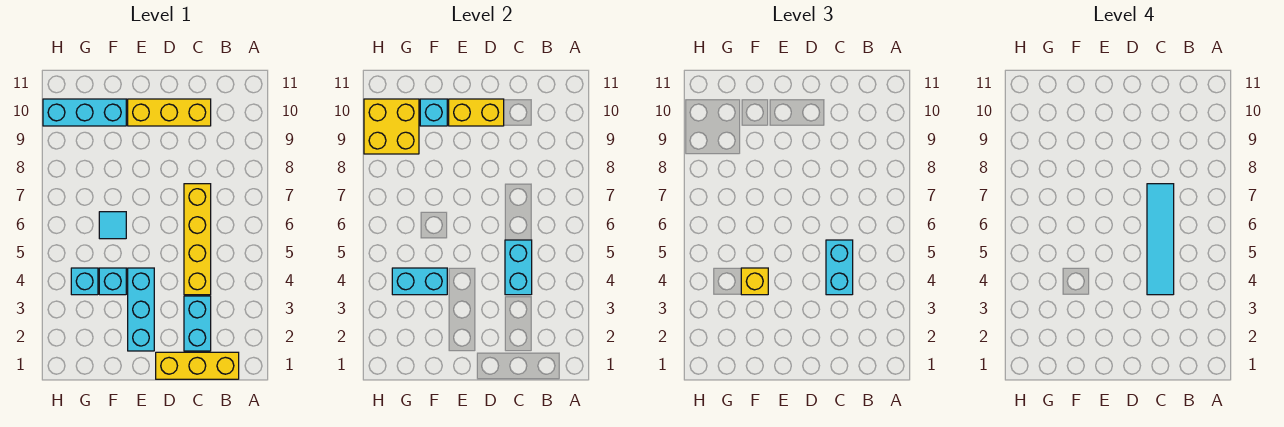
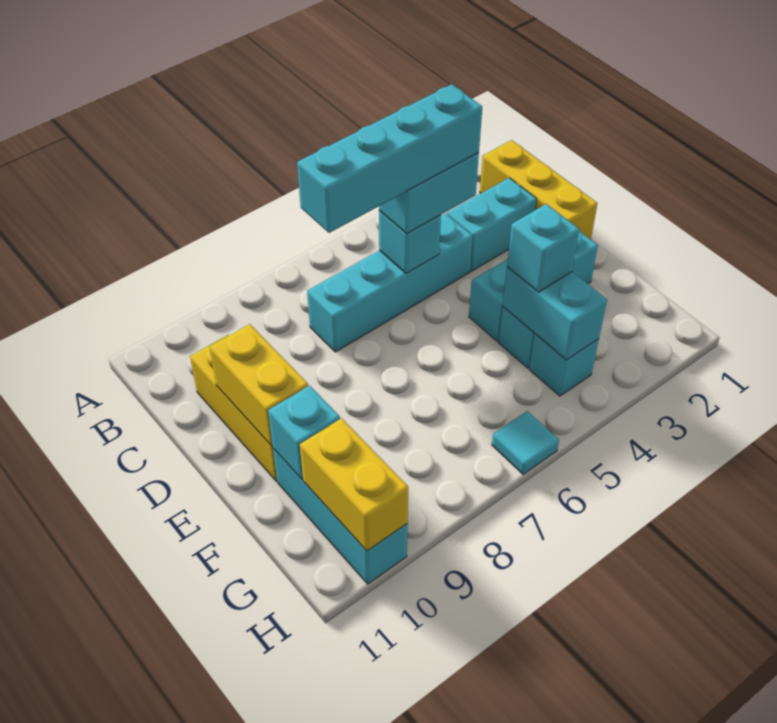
yellow brick C4:C7 level 1 -> cyan brick C4:C7 level 1
cyan brick C4:C5 level 2 -> cyan brick C5 level 2
cyan tile C4:C7 level 4 -> cyan brick C4:C7 level 4
yellow brick F4 level 3 -> cyan brick F4 level 3
cyan tile F6 level 1 -> cyan tile H6 level 1
yellow brick G9:H10 level 2 -> yellow brick G10:H10 level 2

